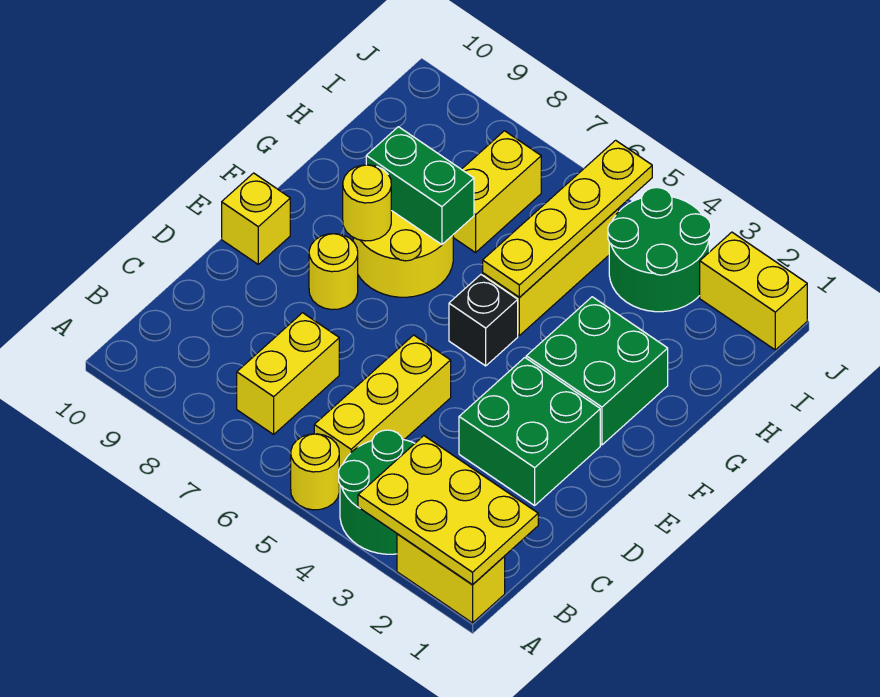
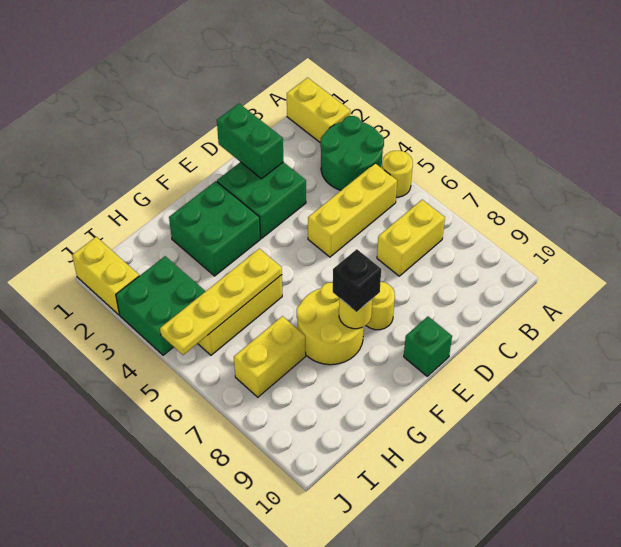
yellow plate A1:B3 level 2 -> none
yellow brick E10 level 1 -> green brick E10 level 1
black brick F5 level 1 -> black brick F8 level 3
green brick G7:G8 level 2 -> green brick D1:D2 level 2
green round brick I3:J4 level 1 -> green brick I3:J4 level 1

